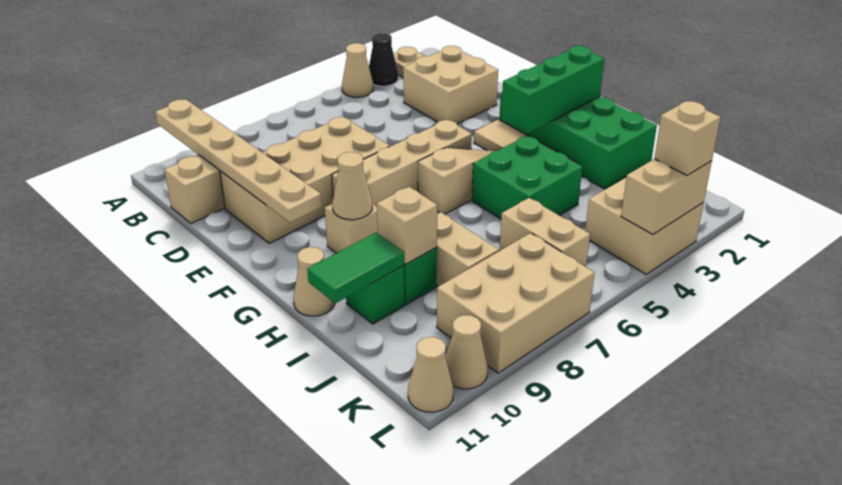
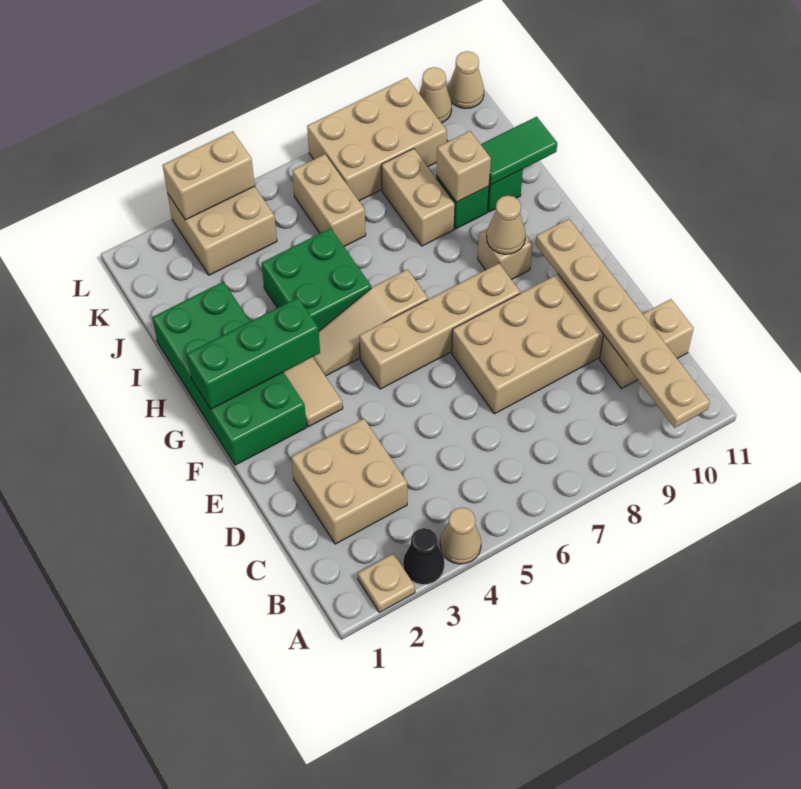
tan cone H11 level 1 -> none
tan brick L3 level 3 -> none

